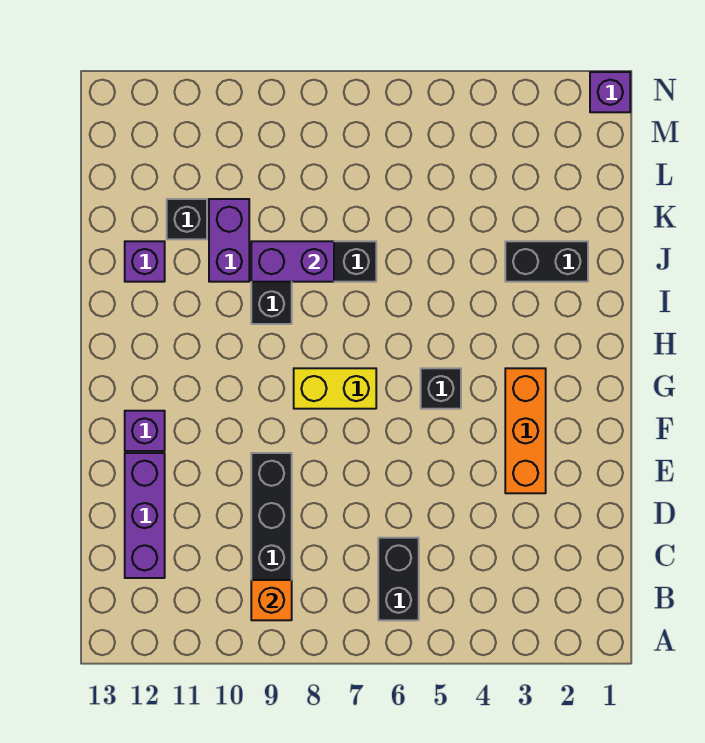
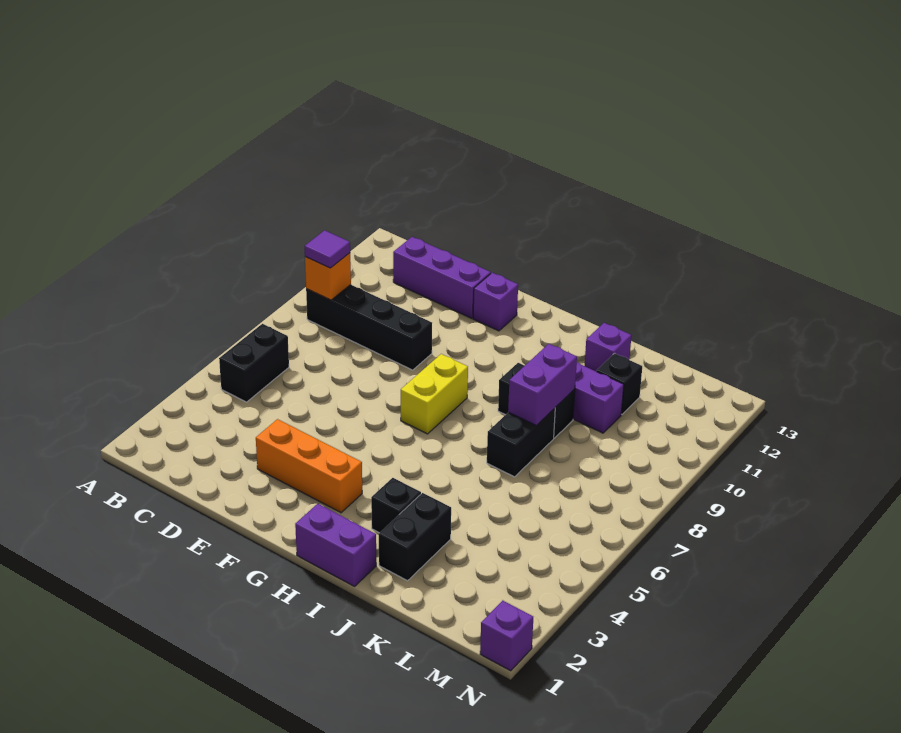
black brick B6:C6 level 1 -> black brick B5:B6 level 1
none -> purple tile B9 level 3
black brick G5 level 1 -> black brick I3 level 1
none -> purple brick H1:I1 level 1

